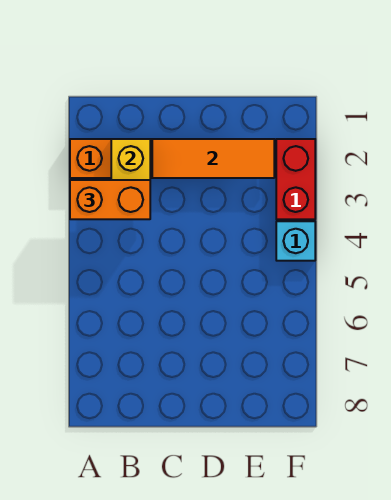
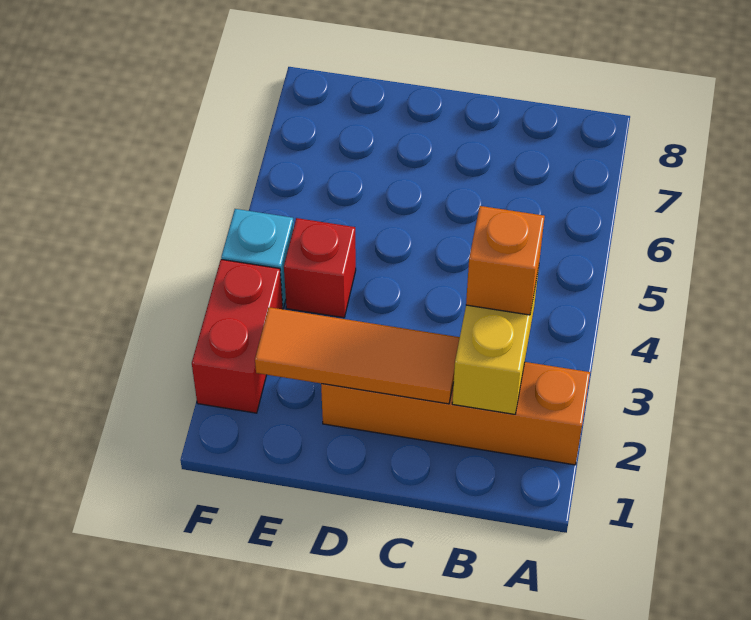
orange brick A3:B3 level 3 -> orange brick B3 level 3
none -> red brick E4 level 1

